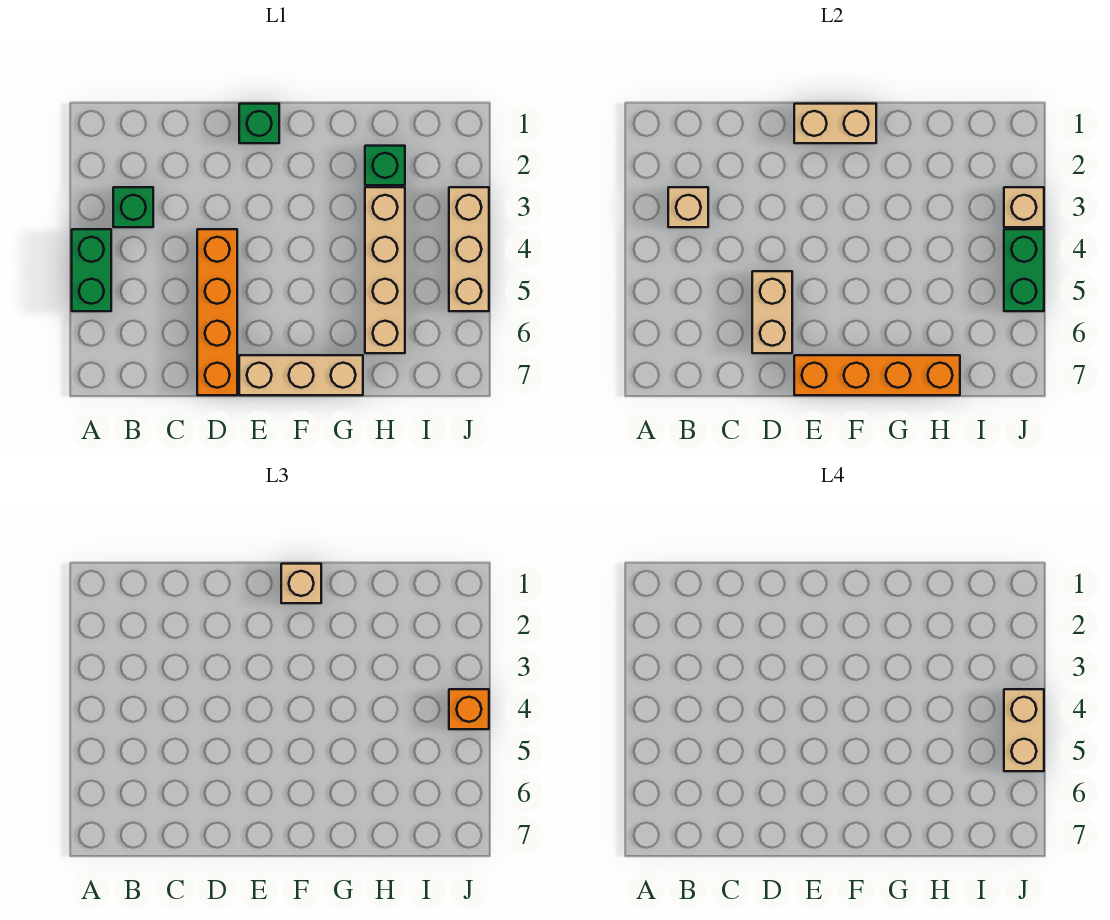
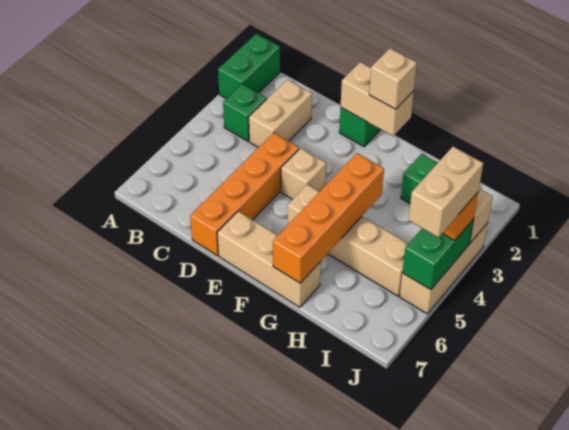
green brick A4:A5 level 1 -> green brick A1:A2 level 1
tan brick B3 level 2 -> tan brick E4 level 1
tan brick D5:D6 level 2 -> tan brick C2:C3 level 1
orange brick E7:H7 level 2 -> orange brick G4:G7 level 2
tan brick H3:H6 level 1 -> tan brick F5:I5 level 1

